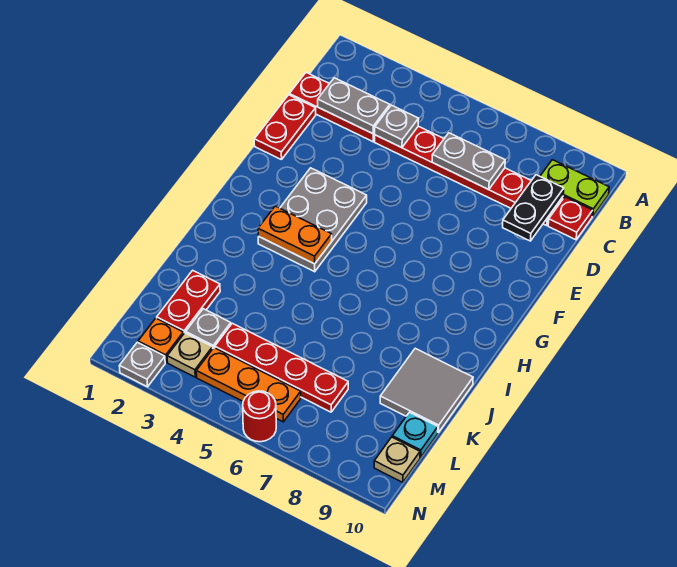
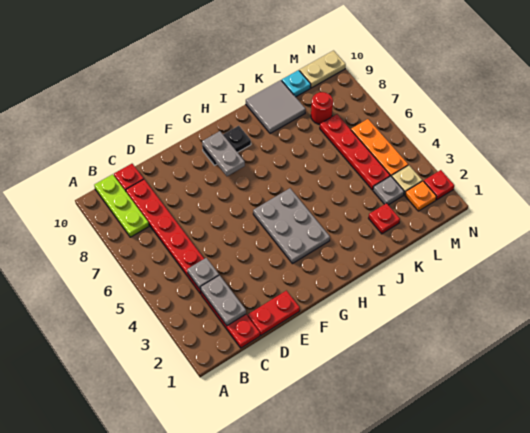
lime plate B9:B10 level 1 -> lime plate B8:B10 level 1
grey plate C6:C7 level 2 -> grey plate G8:G9 level 2
black plate C9:D9 level 2 -> black plate G9:H9 level 1
grey plate F3:H4 level 1 -> grey plate G3:H5 level 1
orange plate H3:H4 level 2 -> none
red plate K2:L2 level 1 -> red plate K2 level 1
tan plate M10 level 1 -> tan plate M10:N10 level 1
grey plate N2 level 1 -> red plate N2 level 1
red round brick N6 level 1 -> red round brick L8 level 1

